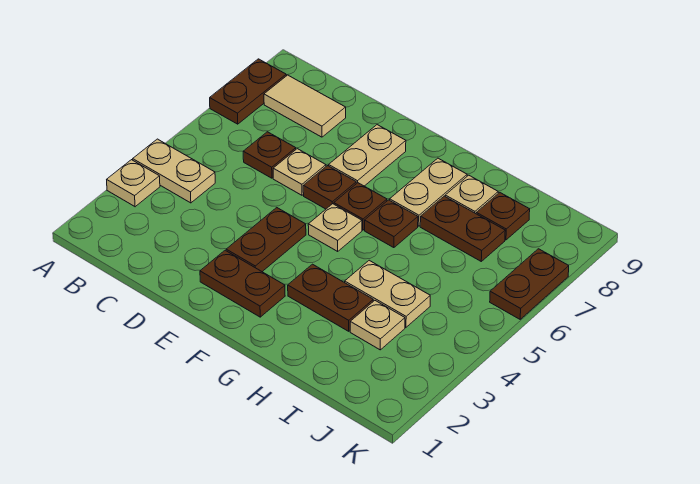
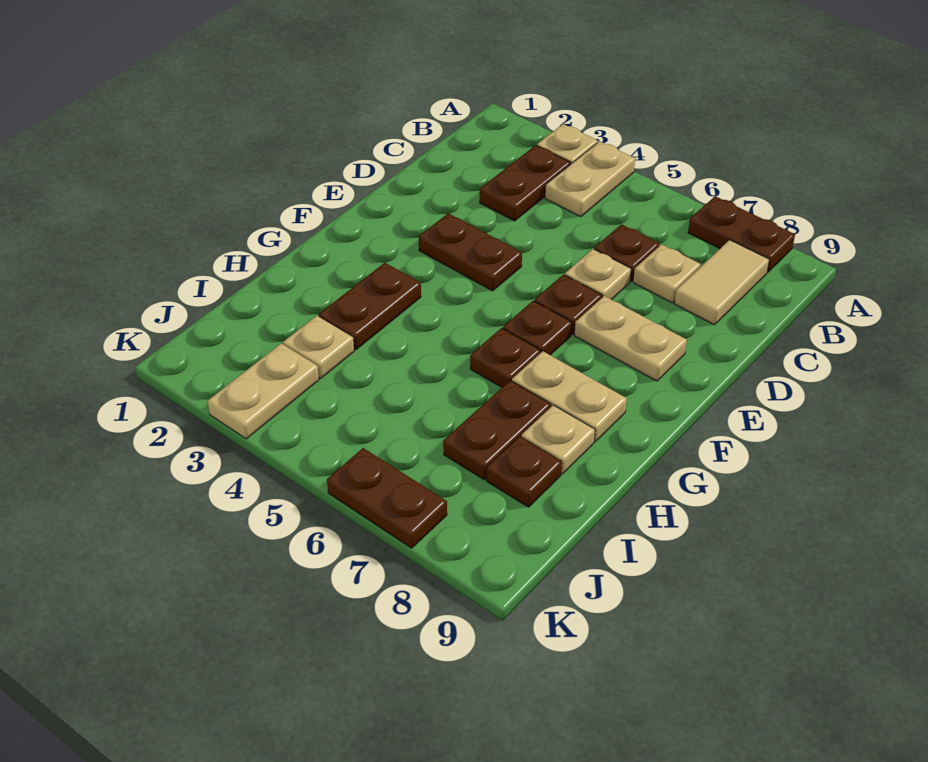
brown plate E2:F2 level 1 -> brown plate B3:C3 level 1
tan plate F5 level 1 -> tan plate C7 level 1
tan plate H4:I4 level 1 -> tan plate J3:K3 level 1

